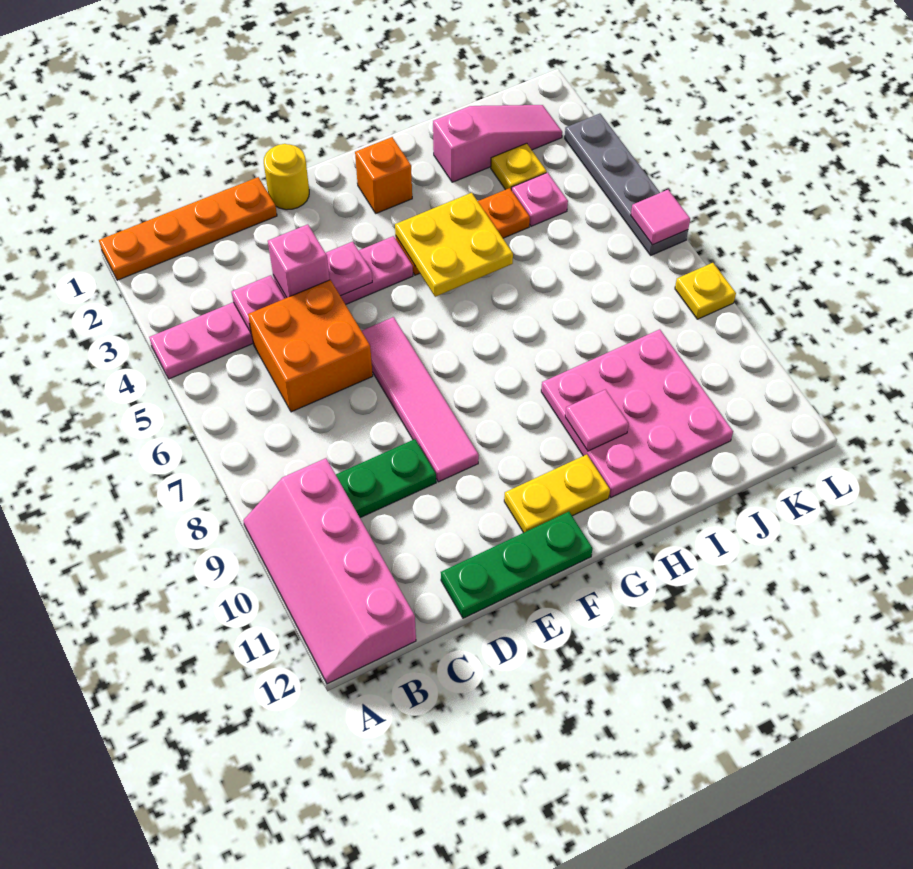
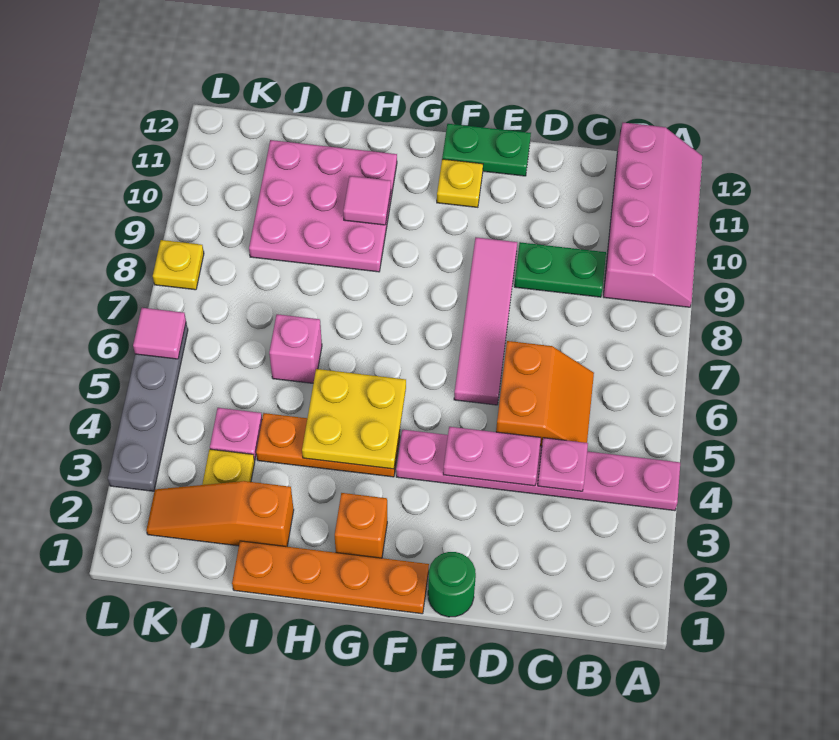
orange plate A1:D1 level 1 -> orange plate F1:I1 level 1
orange brick C5:D6 level 1 -> orange slope C5:D6 level 1 top D
pink brick D4 level 3 -> pink brick I6 level 1
green plate D12:F12 level 1 -> green plate E12:F12 level 1
yellow round brick E1 level 1 -> green round brick E1 level 1
yellow plate F11:G11 level 1 -> yellow plate F11 level 1
pink slope I2:K2 level 1 top I -> orange slope I2:K2 level 1 top I

